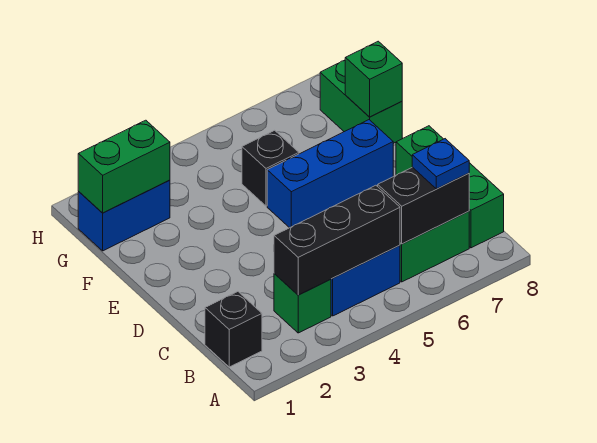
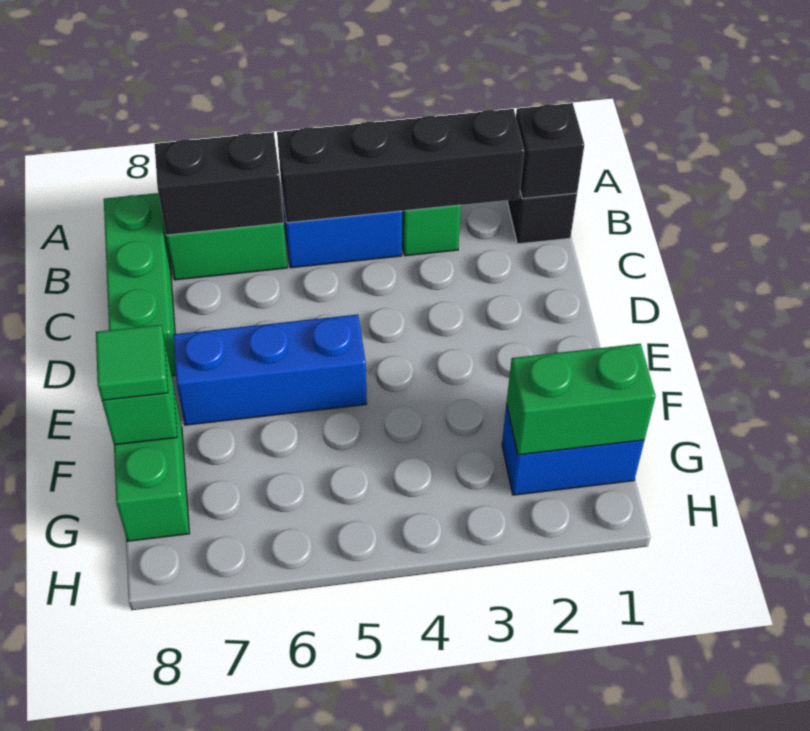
black brick B3:B5 level 2 -> black brick B2:B5 level 2
blue plate B7 level 3 -> none
black brick F5 level 1 -> black brick B1 level 2
none -> green tile F8 level 3

